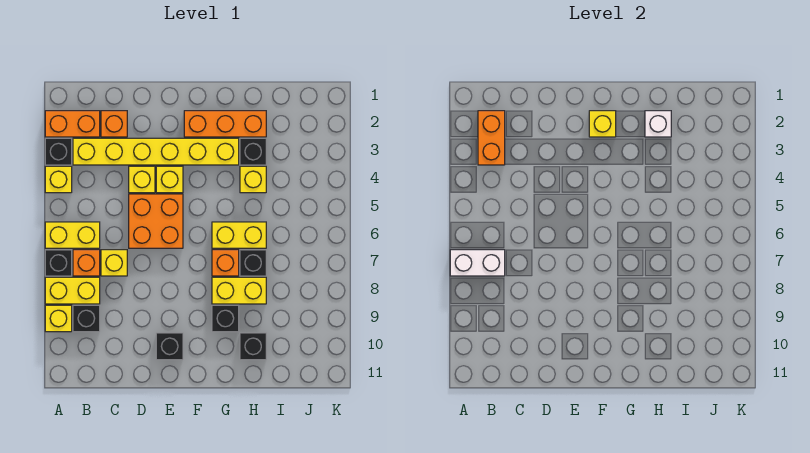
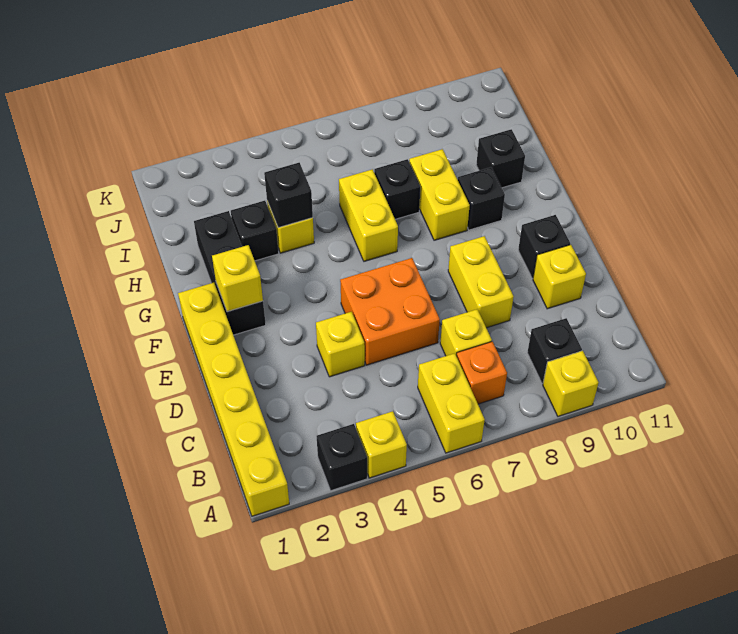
orange brick A2:B2 level 1 -> none
black brick A7 level 1 -> black brick H4 level 2
white brick A7:B7 level 2 -> none
yellow brick A8:B8 level 1 -> yellow brick D8:E8 level 1
orange brick B2:B3 level 2 -> none
yellow brick B3:G3 level 1 -> yellow brick A1:F1 level 1
orange brick C2 level 1 -> none
yellow brick E4 level 1 -> yellow brick D10 level 1
orange brick F2:H2 level 1 -> black brick F2:H2 level 1
orange brick G7 level 1 -> none
white brick H2 level 2 -> none

